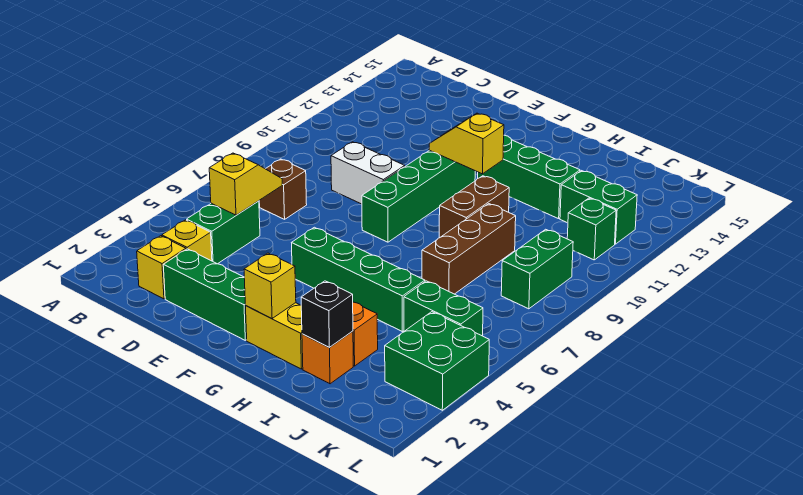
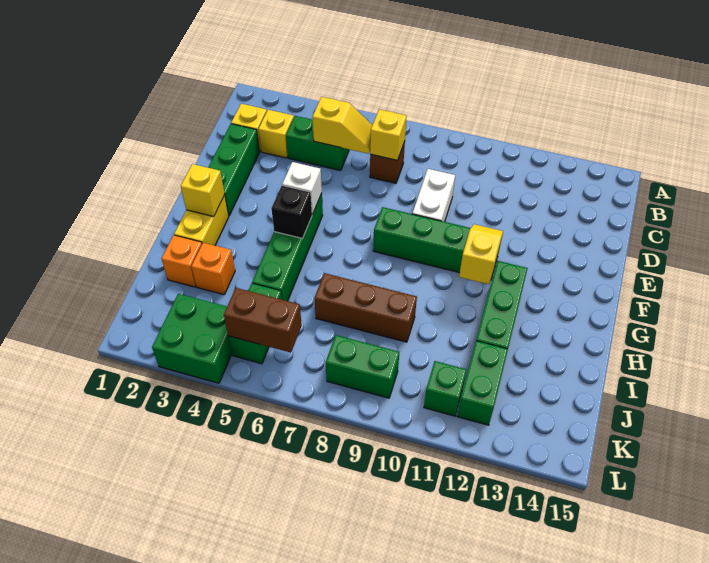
none -> yellow brick C7 level 2
none -> white brick F5 level 2
brown brick H9:H10 level 1 -> brown brick K5:K6 level 2
black brick I2 level 2 -> black brick G5 level 2

